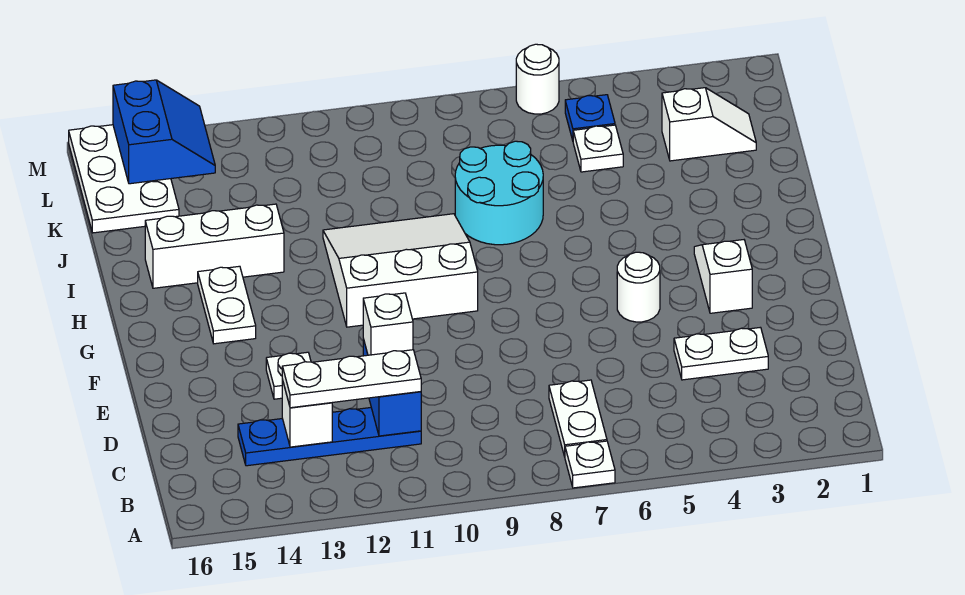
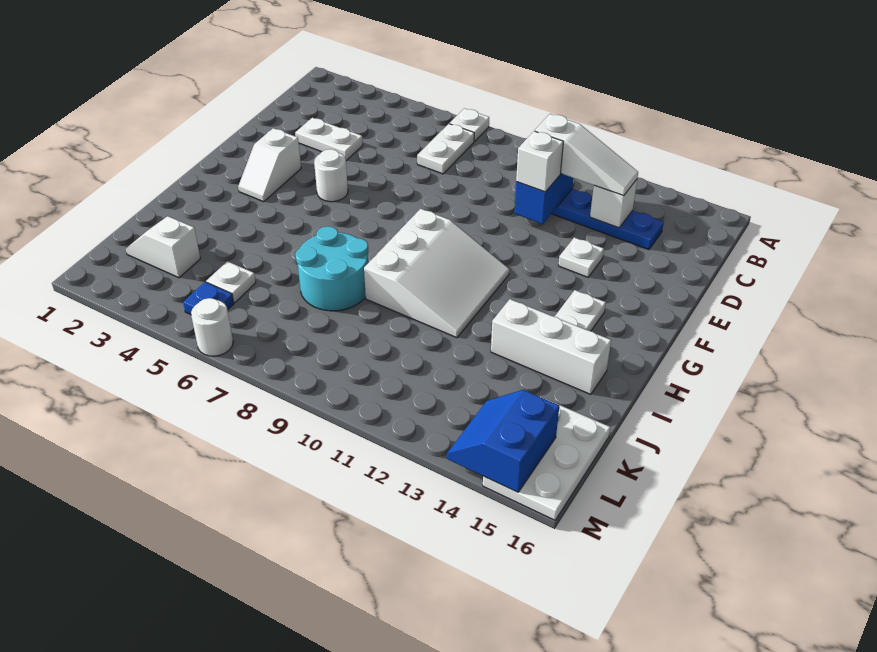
white plate C11:C13 level 3 -> white slope C11:C13 level 3 top 11
white slope G9:I11 level 1 top G -> white slope G9:I11 level 1 top 9

